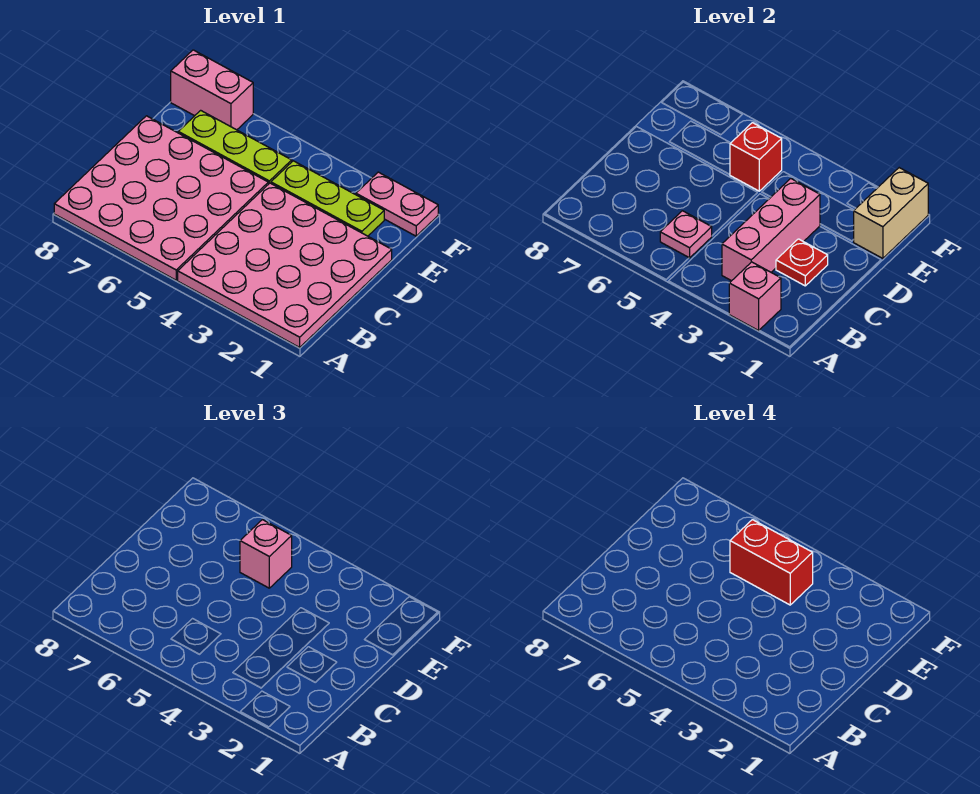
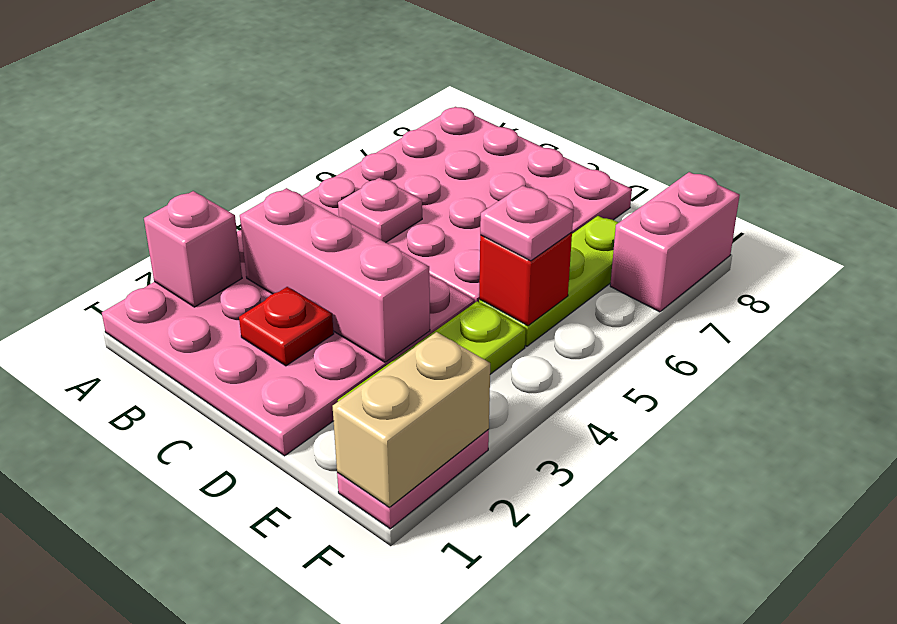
tan brick E1:F1 level 2 -> tan brick F1:F2 level 2
red brick E4:E5 level 4 -> none
pink brick E5 level 3 -> pink plate E5 level 3

